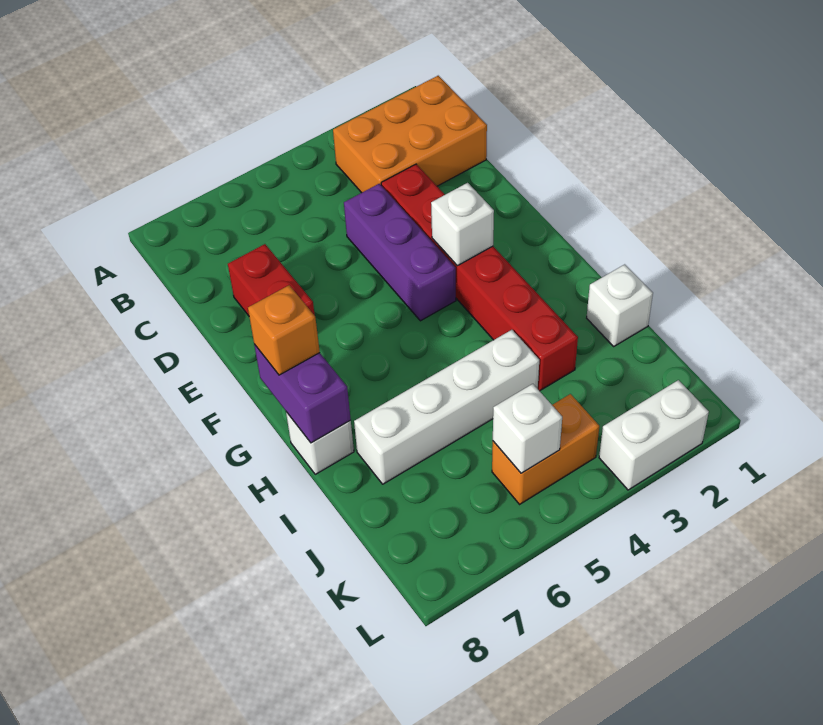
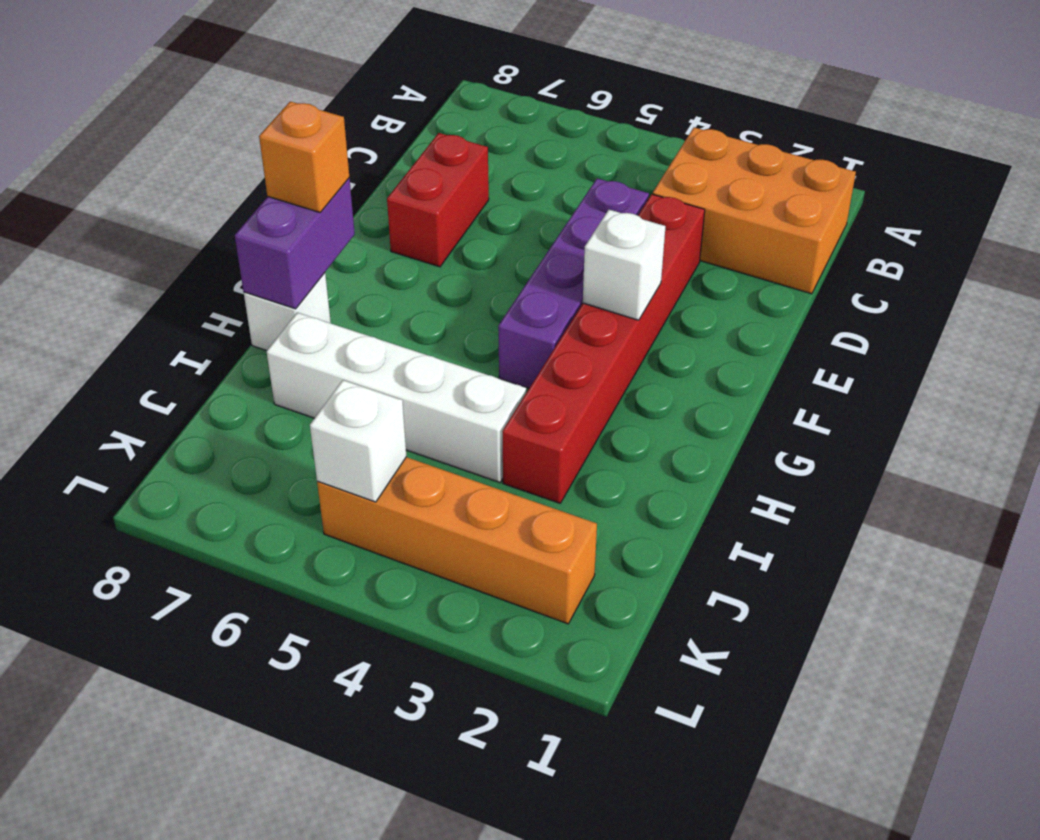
purple brick D4:F4 level 1 -> purple brick D4:G4 level 1
white brick I1 level 1 -> none
orange brick K4:K5 level 1 -> orange brick K2:K5 level 1
white brick L2:L3 level 1 -> none

